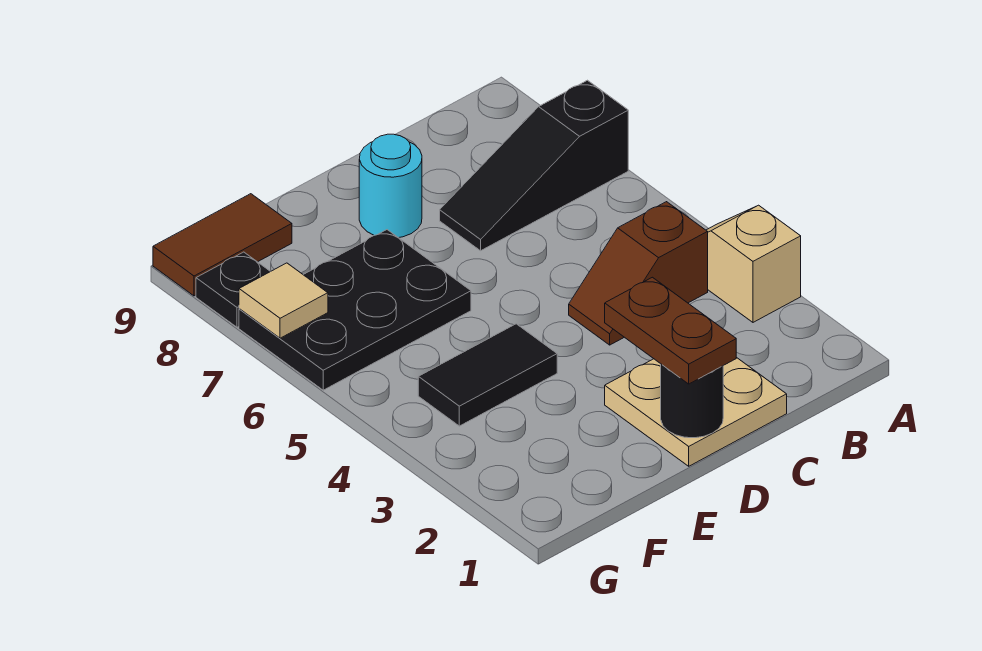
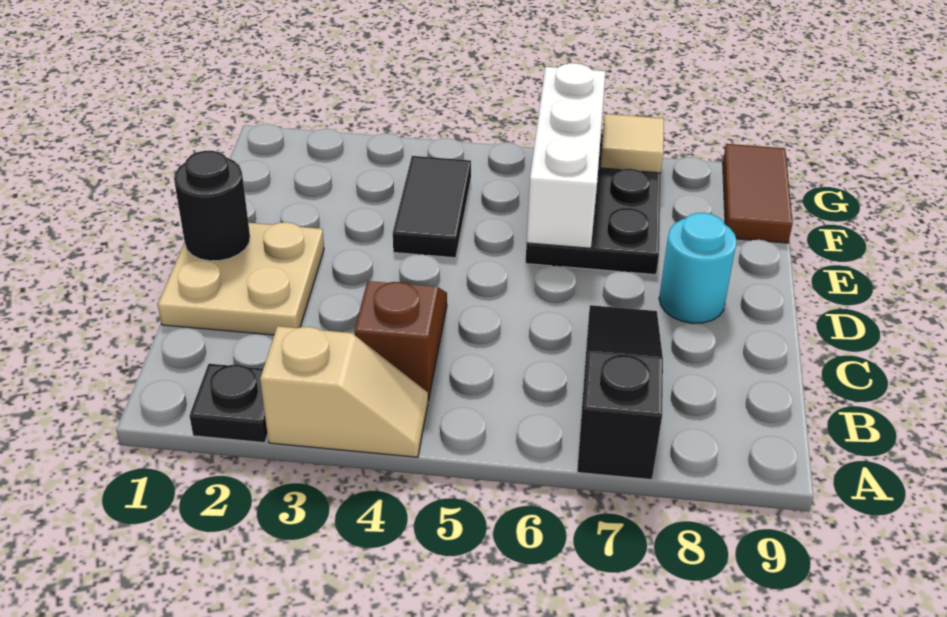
brown plate D1:D2 level 3 -> none
none -> white brick E6:G6 level 2
black plate G8 level 1 -> black plate A2 level 1

